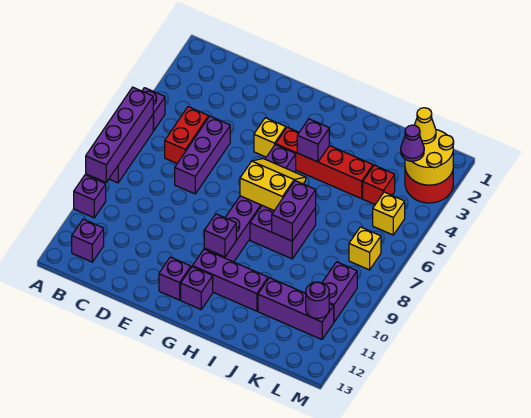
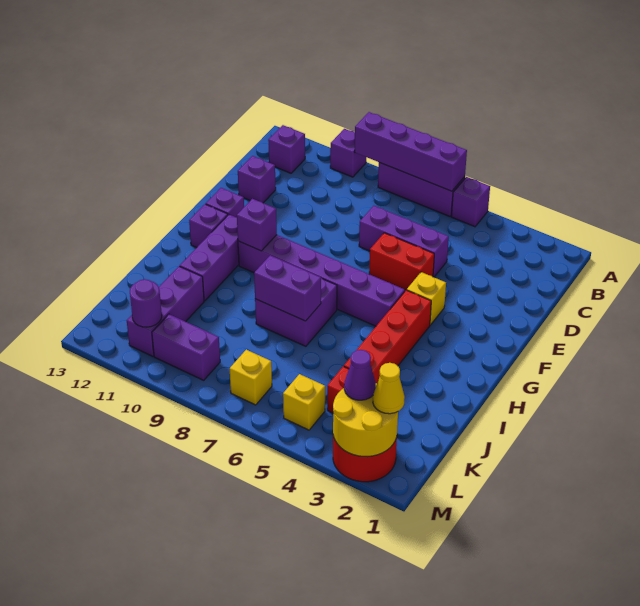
red brick C5:C6 level 1 -> red brick E5:E6 level 1
yellow slope G6:H7 level 2 top 7 -> none
purple brick H4 level 2 -> purple brick D12 level 1

